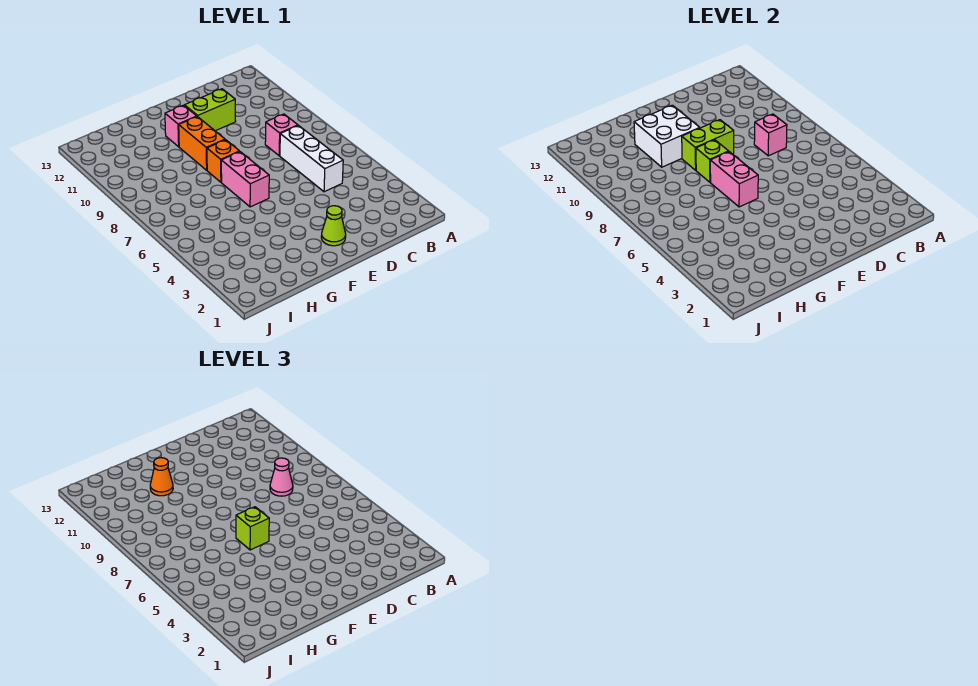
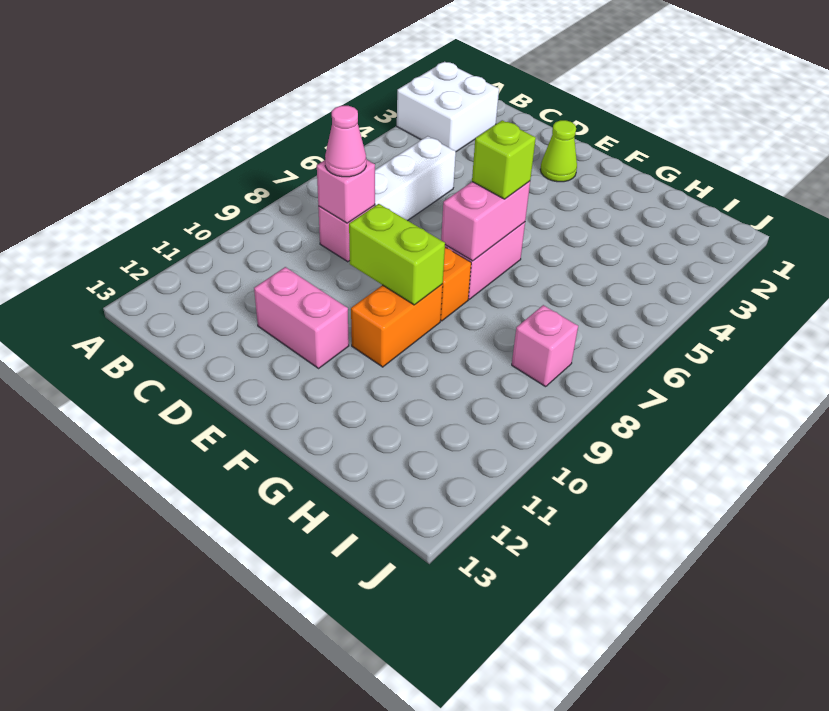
lime brick D11:E11 level 1 -> pink brick D11:E11 level 1
lime brick F8 level 2 -> none
white brick F10:G11 level 2 -> white brick A2:B3 level 1
pink brick F11 level 1 -> pink brick I8 level 1
orange cone G11 level 3 -> none

